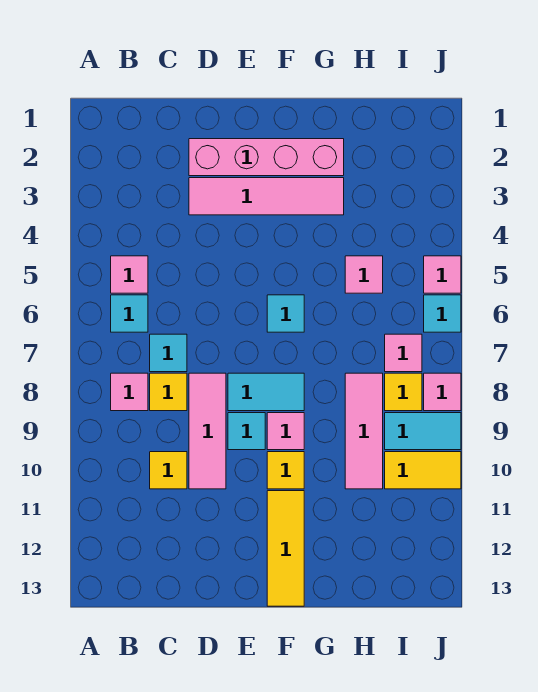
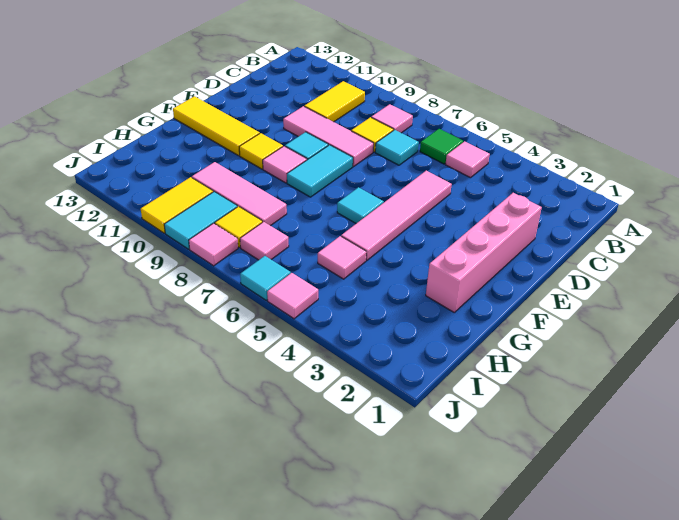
cyan tile B6 level 1 -> green tile B6 level 1
yellow tile C10 level 1 -> yellow tile B10:C10 level 1
pink tile D3:G3 level 1 -> pink tile D5:G5 level 1

